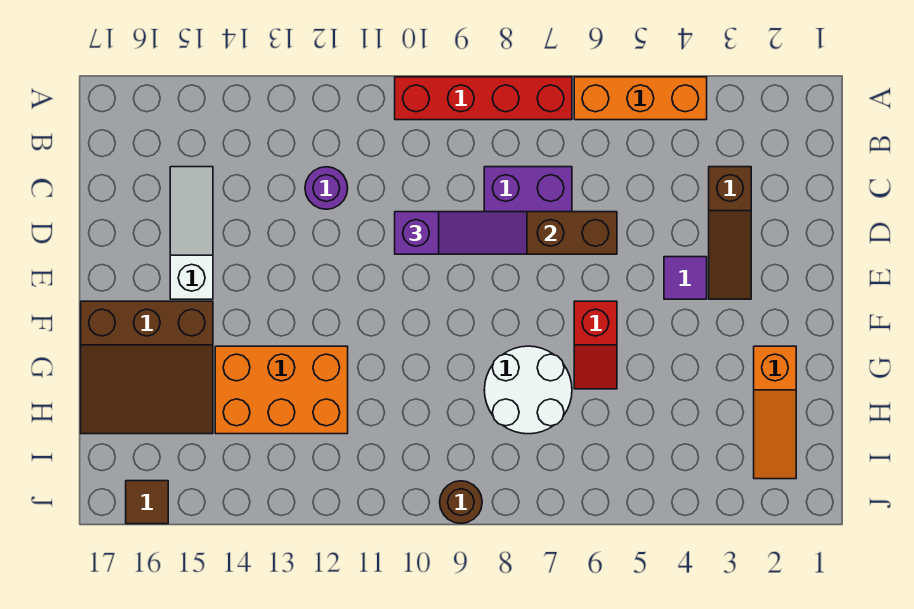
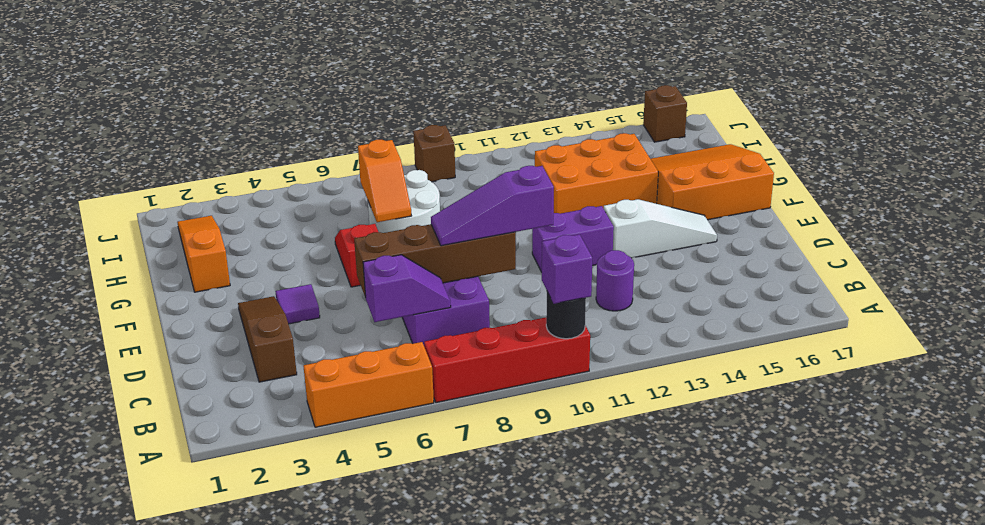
none -> black round brick A10 level 2
none -> purple brick A10 level 3
none -> purple slope C6:C7 level 2 top 6
white slope C15:E15 level 1 top E -> white slope E13:E15 level 1 top 13
none -> purple brick E11:E12 level 1
brown slope F15:H17 level 1 top F -> orange slope F15:H17 level 1 top F
none -> orange slope G7:H7 level 2 top H
brown round brick J9 level 1 -> brown brick J9 level 1
brown tile J16 level 1 -> brown brick J16 level 1

